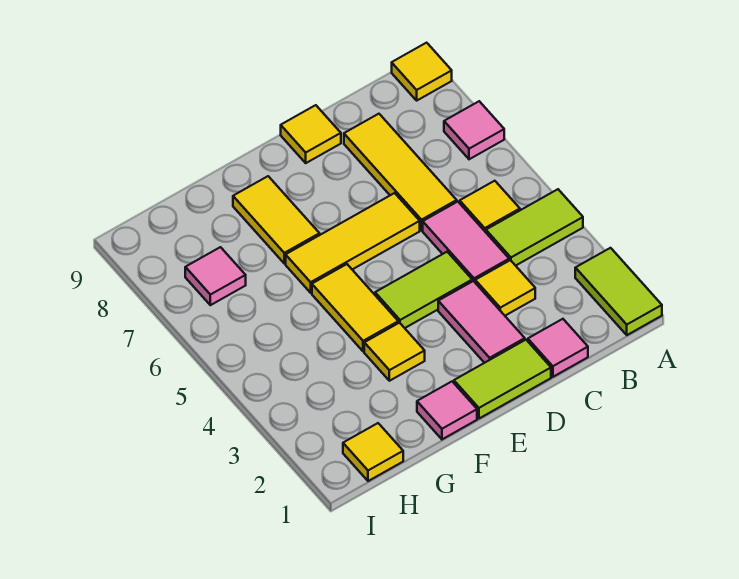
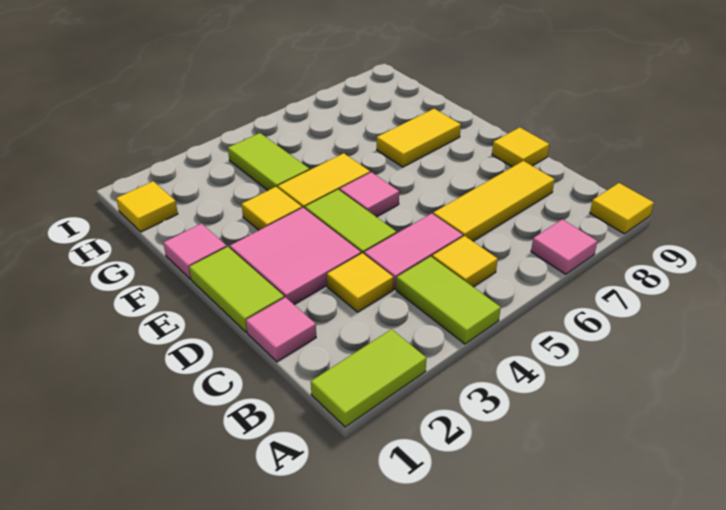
pink tile D2:D3 level 1 -> pink tile D2:E3 level 1
yellow tile D6:F6 level 1 -> none
none -> lime tile G4:H4 level 1
pink tile H7 level 1 -> pink tile E5 level 1

